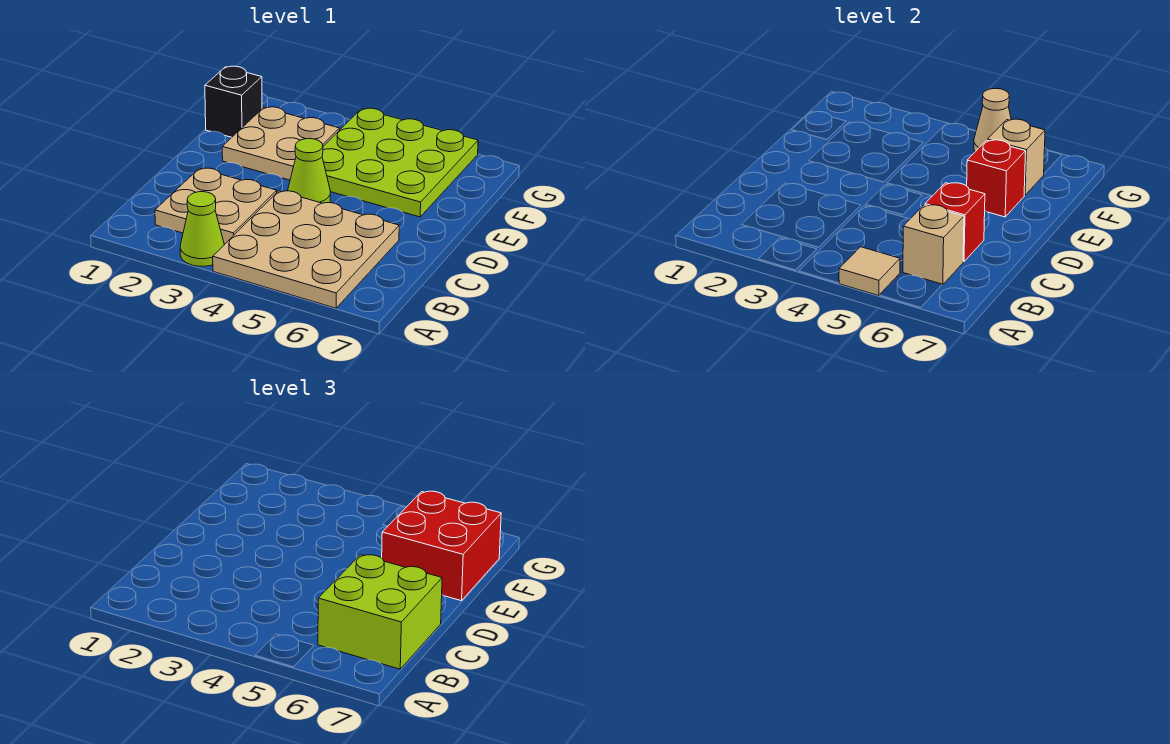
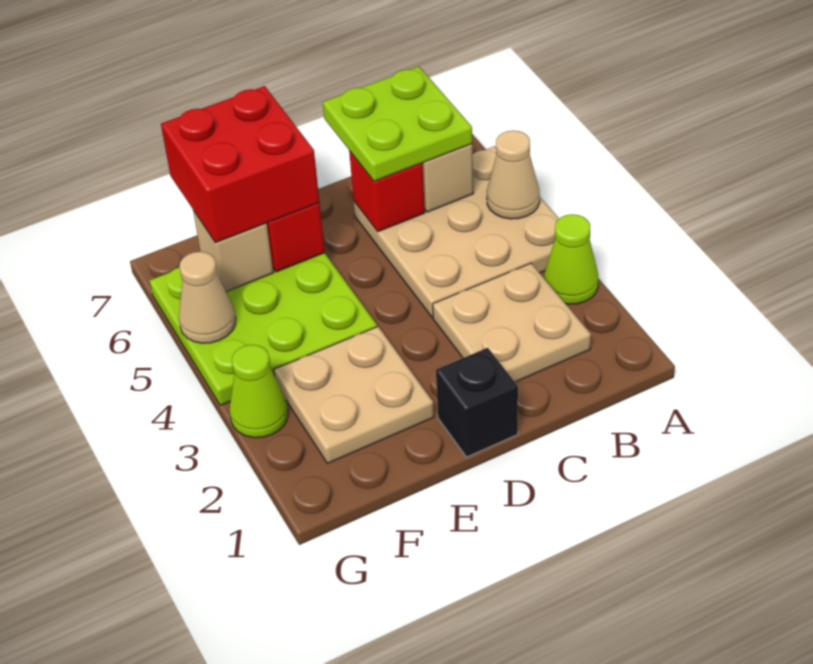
tan tile A5 level 2 -> tan cone A5 level 2
lime brick B6:C7 level 3 -> lime plate B6:C7 level 3
lime cone D4 level 1 -> lime cone G3 level 1
black brick F1 level 1 -> black brick D1 level 1

